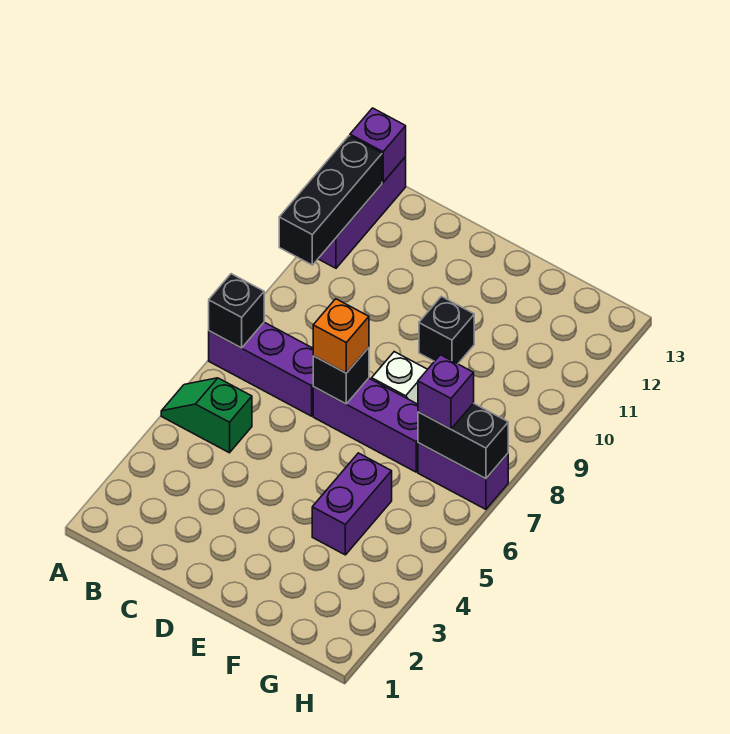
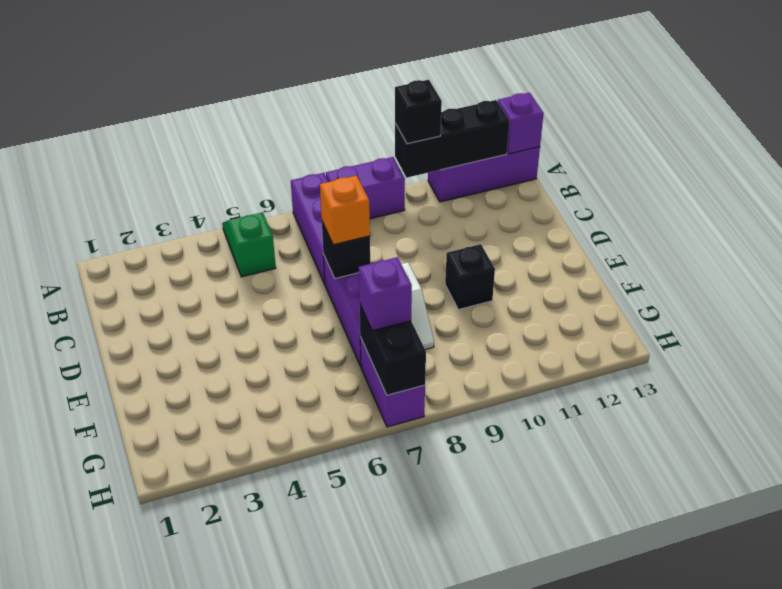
black brick A7 level 2 -> black brick A10 level 3
purple brick F4:F5 level 1 -> purple brick A8:A9 level 1

